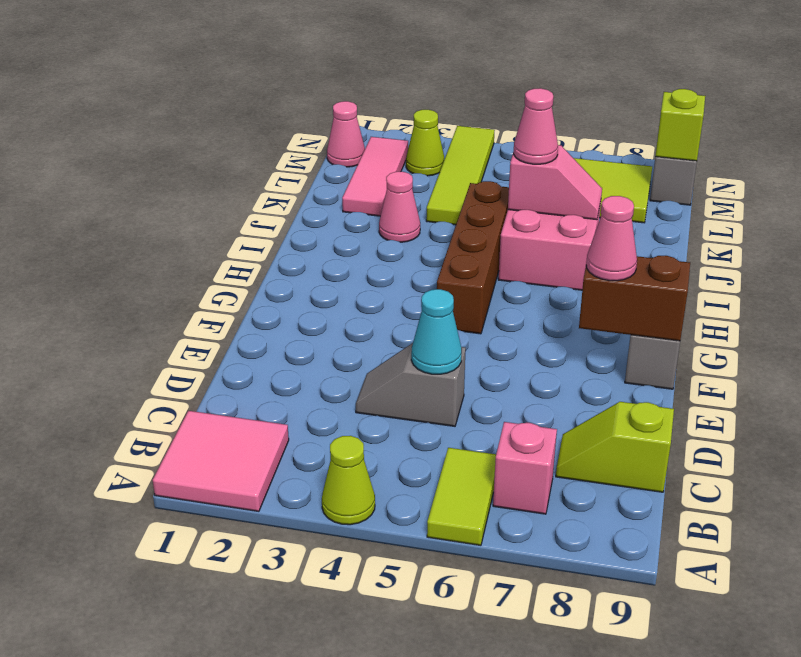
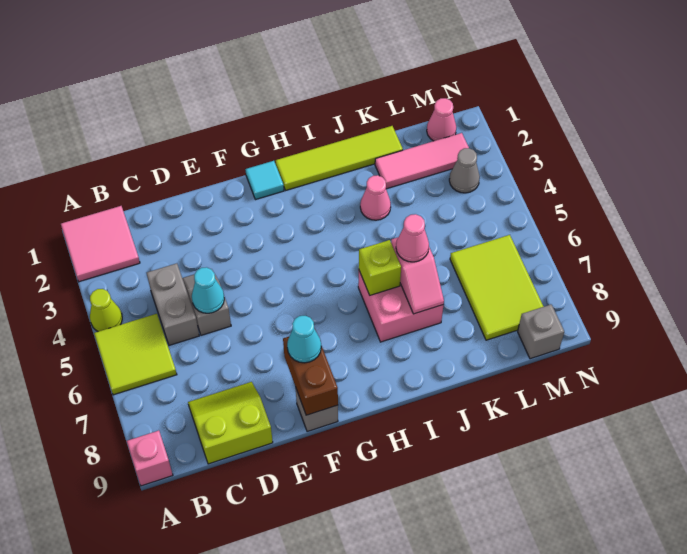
lime tile A6:B6 level 1 -> lime tile A5:B6 level 1
pink brick B7 level 1 -> pink brick A9 level 1
none -> grey brick C4:C5 level 1
lime slope C8:C9 level 1 top 9 -> lime slope C8:D9 level 1 top 9
pink cone F8 level 3 -> cyan cone F8 level 3
none -> cyan tile G1 level 1
brown brick G5:J5 level 1 -> none
lime tile K4:N4 level 1 -> lime tile H1:K1 level 1
lime cone M3 level 1 -> grey cone M3 level 1
lime brick M9 level 2 -> lime brick I6 level 2

